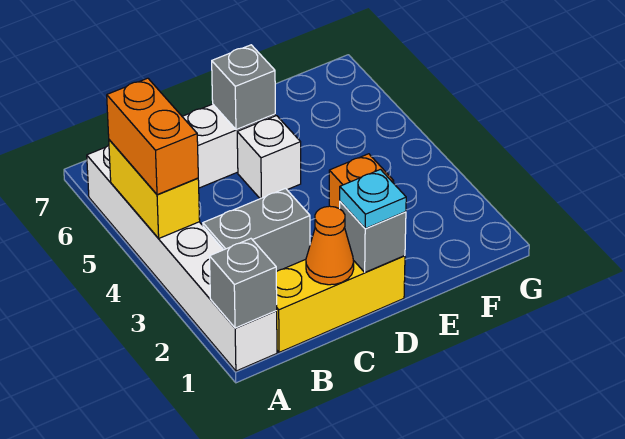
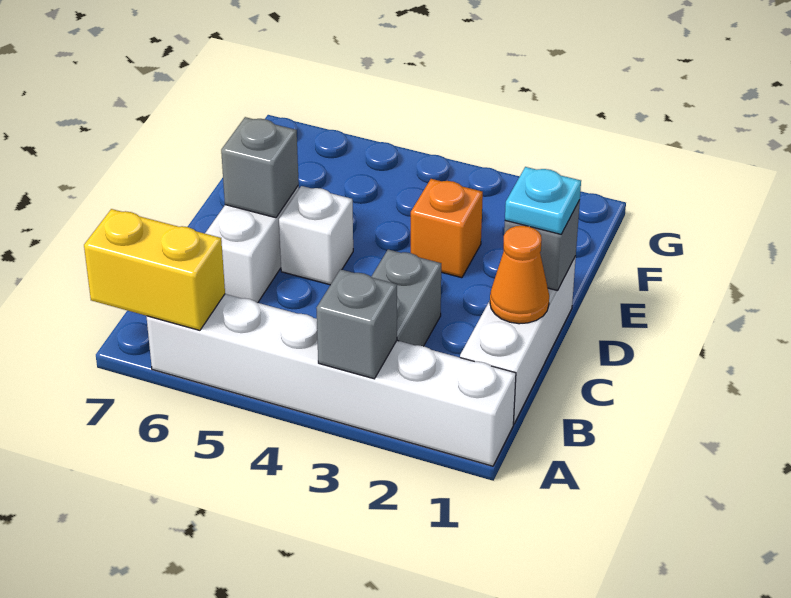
grey brick A1 level 2 -> grey brick A3 level 2
yellow brick A4:A5 level 2 -> yellow brick A6:A7 level 2
orange brick A4:A5 level 3 -> none
yellow brick B1:D1 level 1 -> white brick B1:D1 level 1

